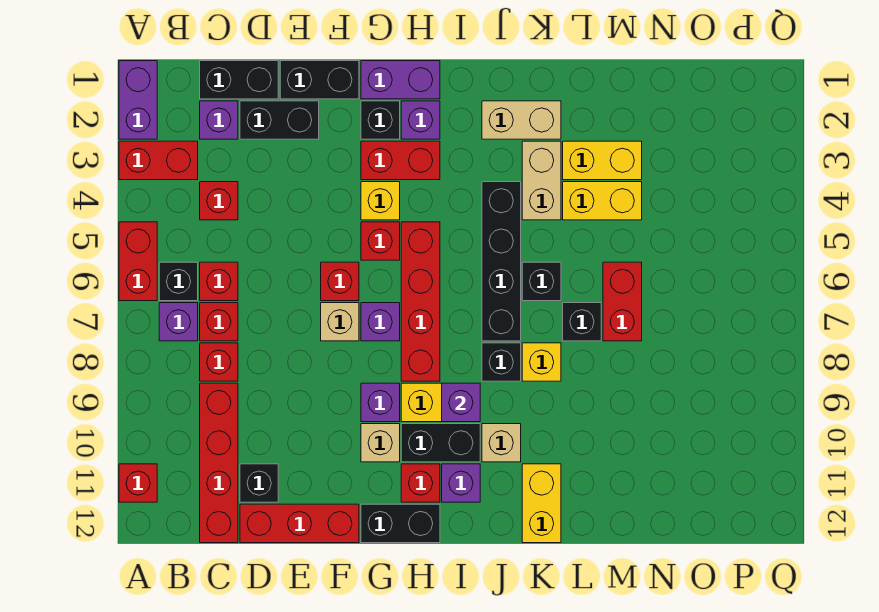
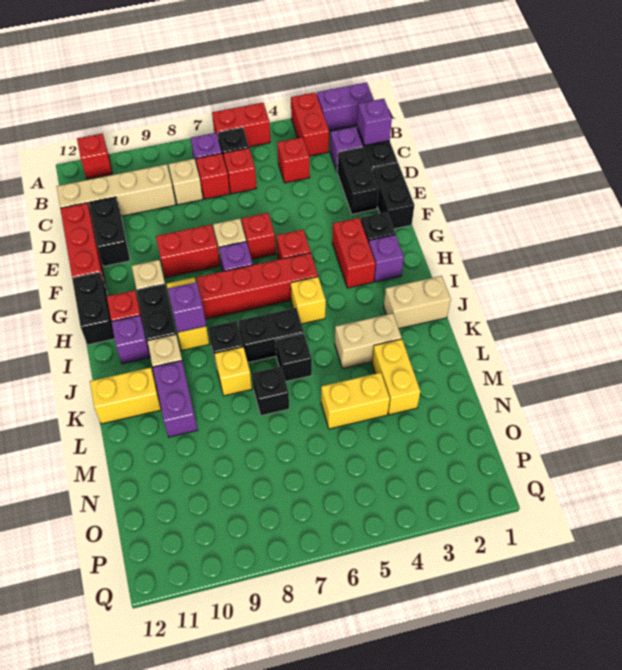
red brick C8 level 1 -> tan brick C8 level 1
red brick C9:C12 level 1 -> tan brick C9:C12 level 1
black brick D11 level 1 -> black brick D11:E11 level 1
purple brick G1:H1 level 1 -> purple brick K10:L10 level 1
yellow brick G4 level 1 -> yellow brick I5 level 1
purple brick G9 level 1 -> purple brick C1 level 2
tan brick J2:K2 level 1 -> tan brick J1:J2 level 1
black brick J4:J7 level 1 -> black brick J6:J7 level 1
yellow brick L4:M4 level 1 -> yellow brick M4:M5 level 1
red brick M6:M7 level 1 -> red brick F8:F9 level 1

